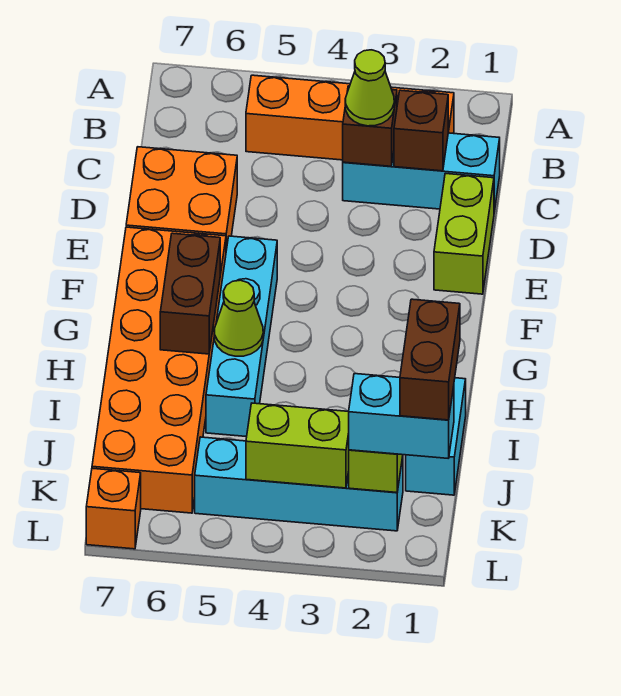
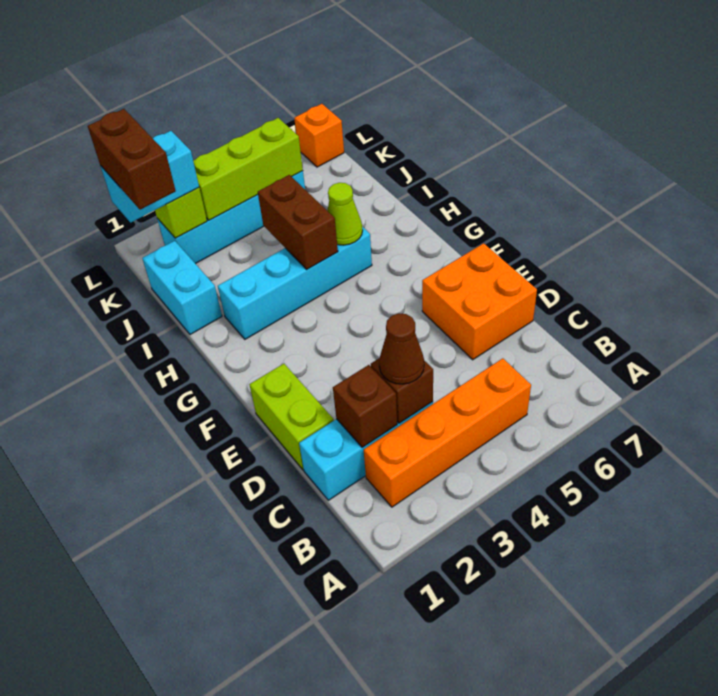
lime cone C3 level 3 -> brown cone C3 level 3
cyan brick F5:I5 level 1 -> cyan brick H2:H5 level 1
orange brick F6:K7 level 1 -> none
brown brick G6:H6 level 2 -> brown brick H4:I4 level 2
lime brick K3:K4 level 2 -> lime brick K3:K5 level 2

